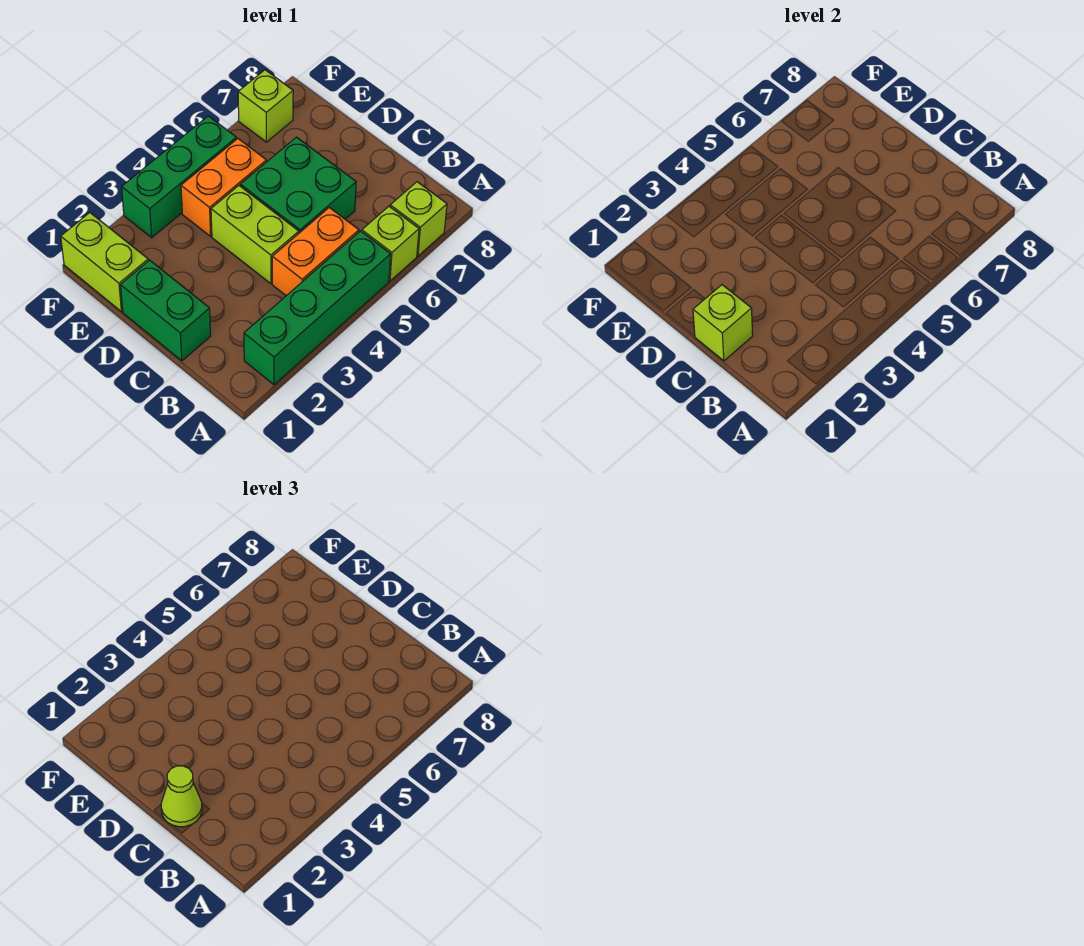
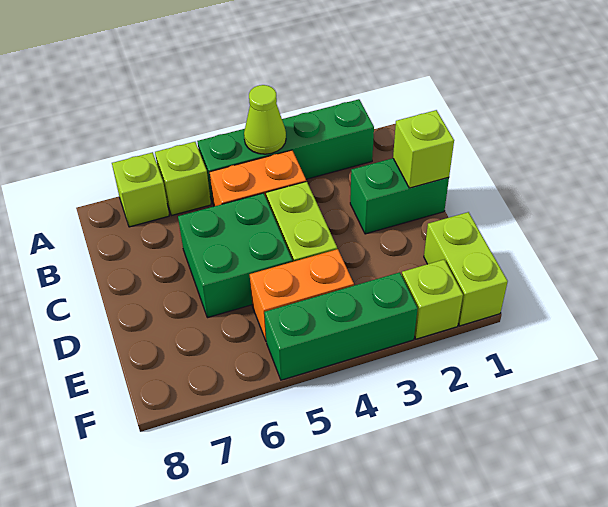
green brick C1:D1 level 1 -> green brick C1:C2 level 1
lime cone C1 level 3 -> lime cone A4 level 2
lime brick F7 level 1 -> lime brick F2 level 1

